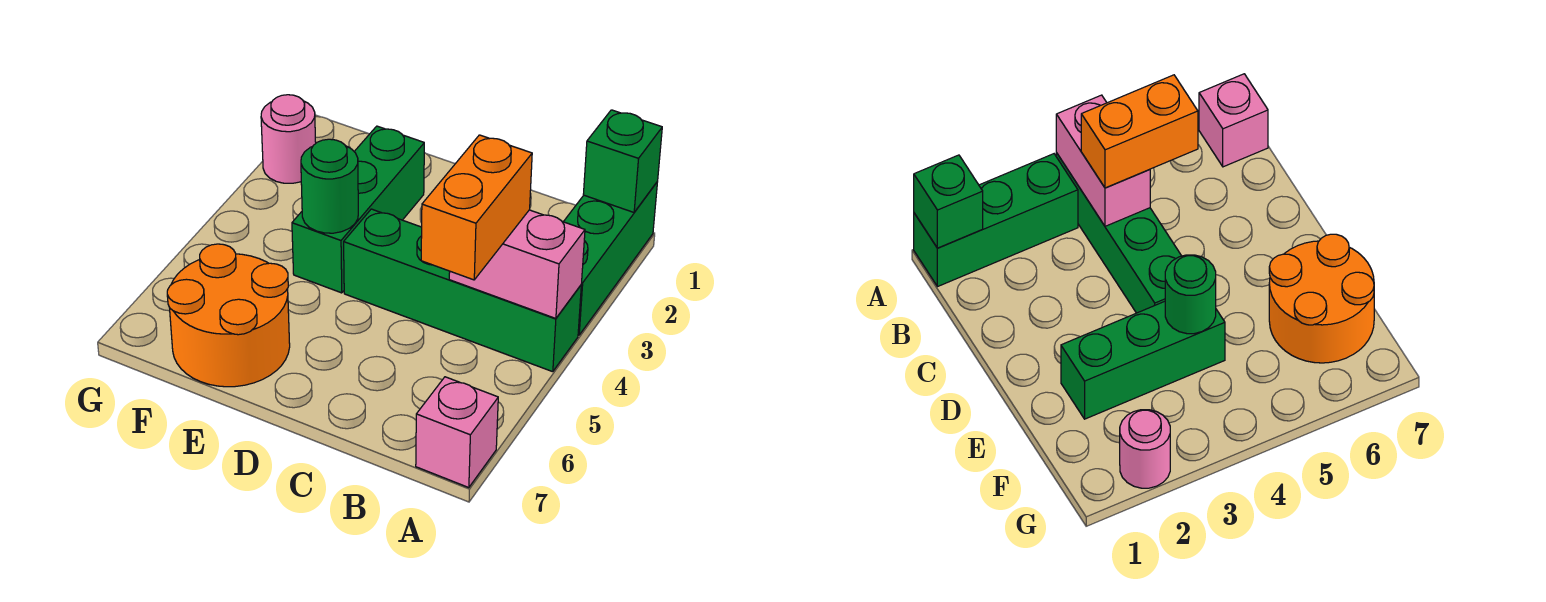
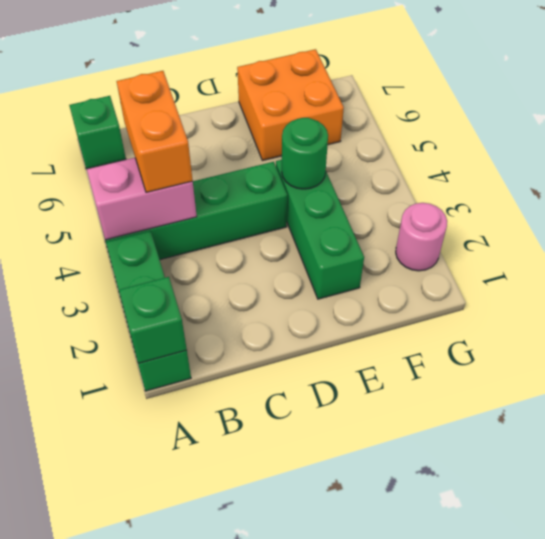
pink brick A7 level 1 -> green brick A7 level 1
orange round brick E6:F7 level 1 -> orange brick E6:F7 level 1

